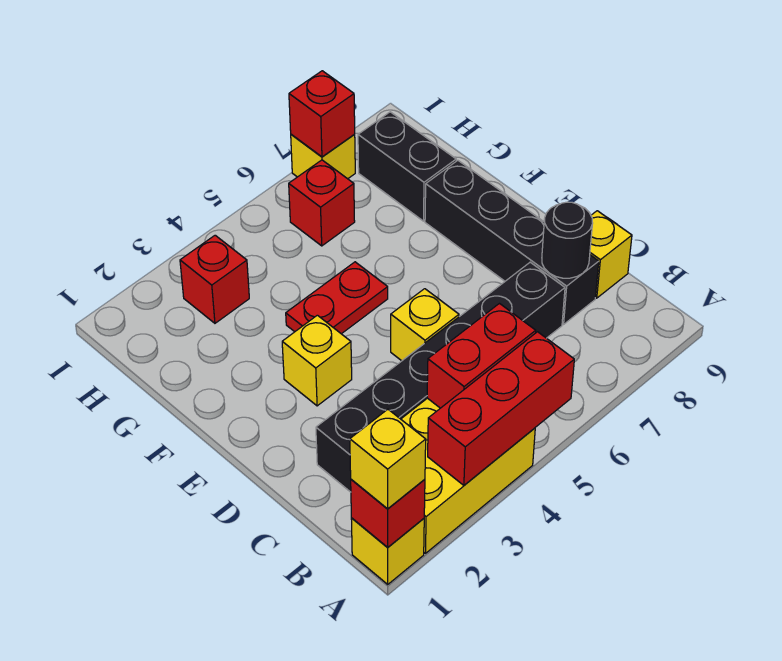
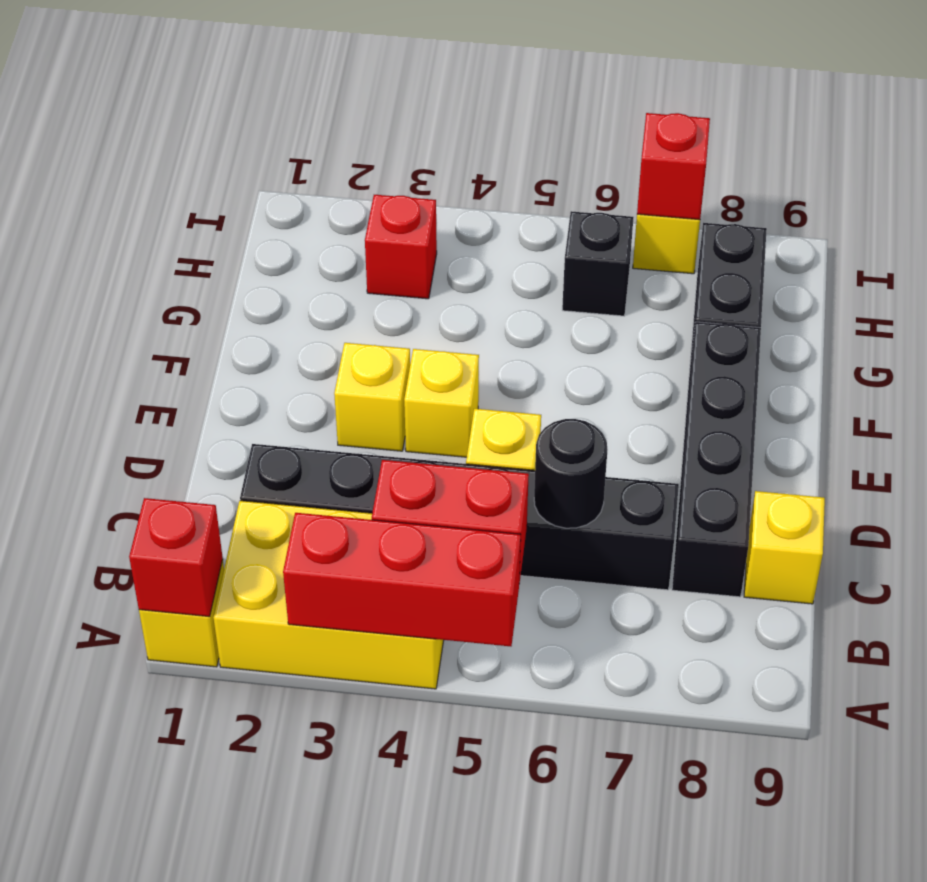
yellow brick A1 level 3 -> yellow brick E4 level 1
black round brick C8 level 2 -> black round brick C6 level 2
red plate F4:F5 level 1 -> none
red brick H6 level 1 -> black brick H6 level 1

